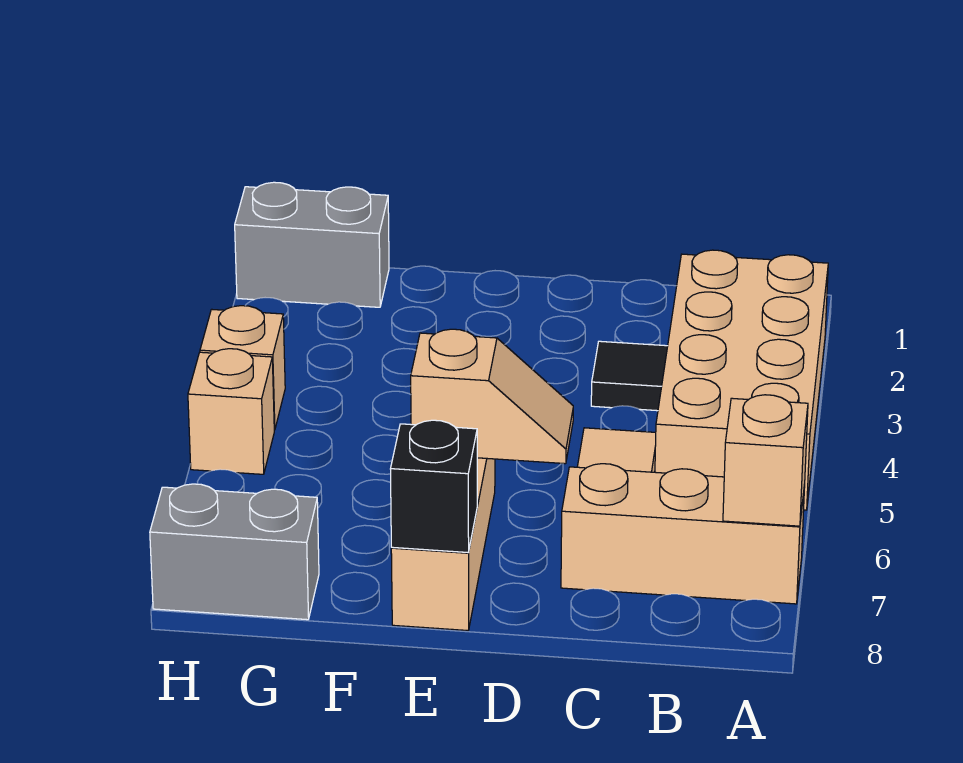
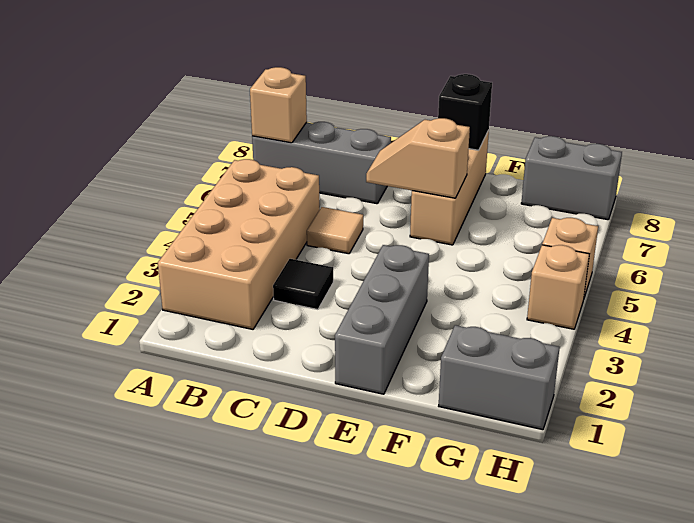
tan brick A7:C7 level 1 -> grey brick A7:C7 level 1
none -> grey brick E1:E3 level 1

